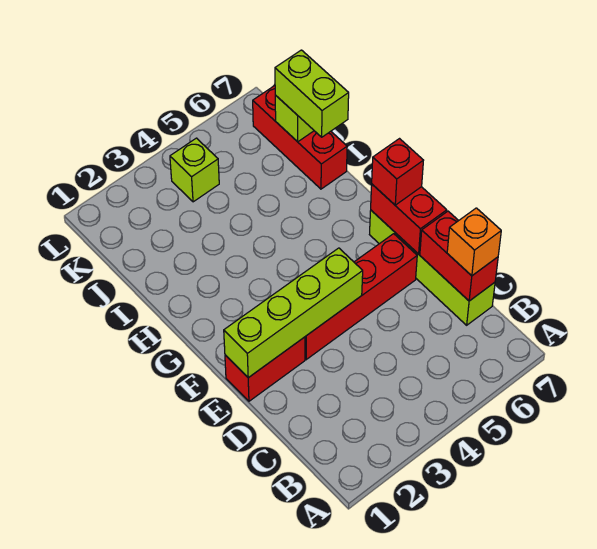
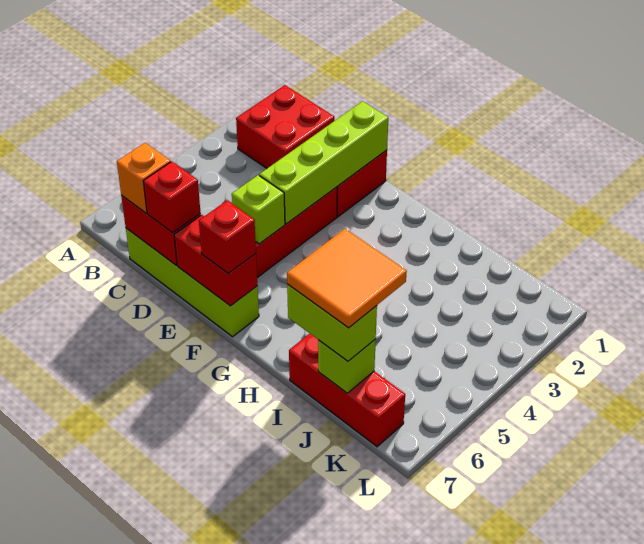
none -> red brick B1:C2 level 1
none -> red brick D7 level 3
none -> orange tile I6:J7 level 4
lime brick K4 level 1 -> lime brick E5 level 2

